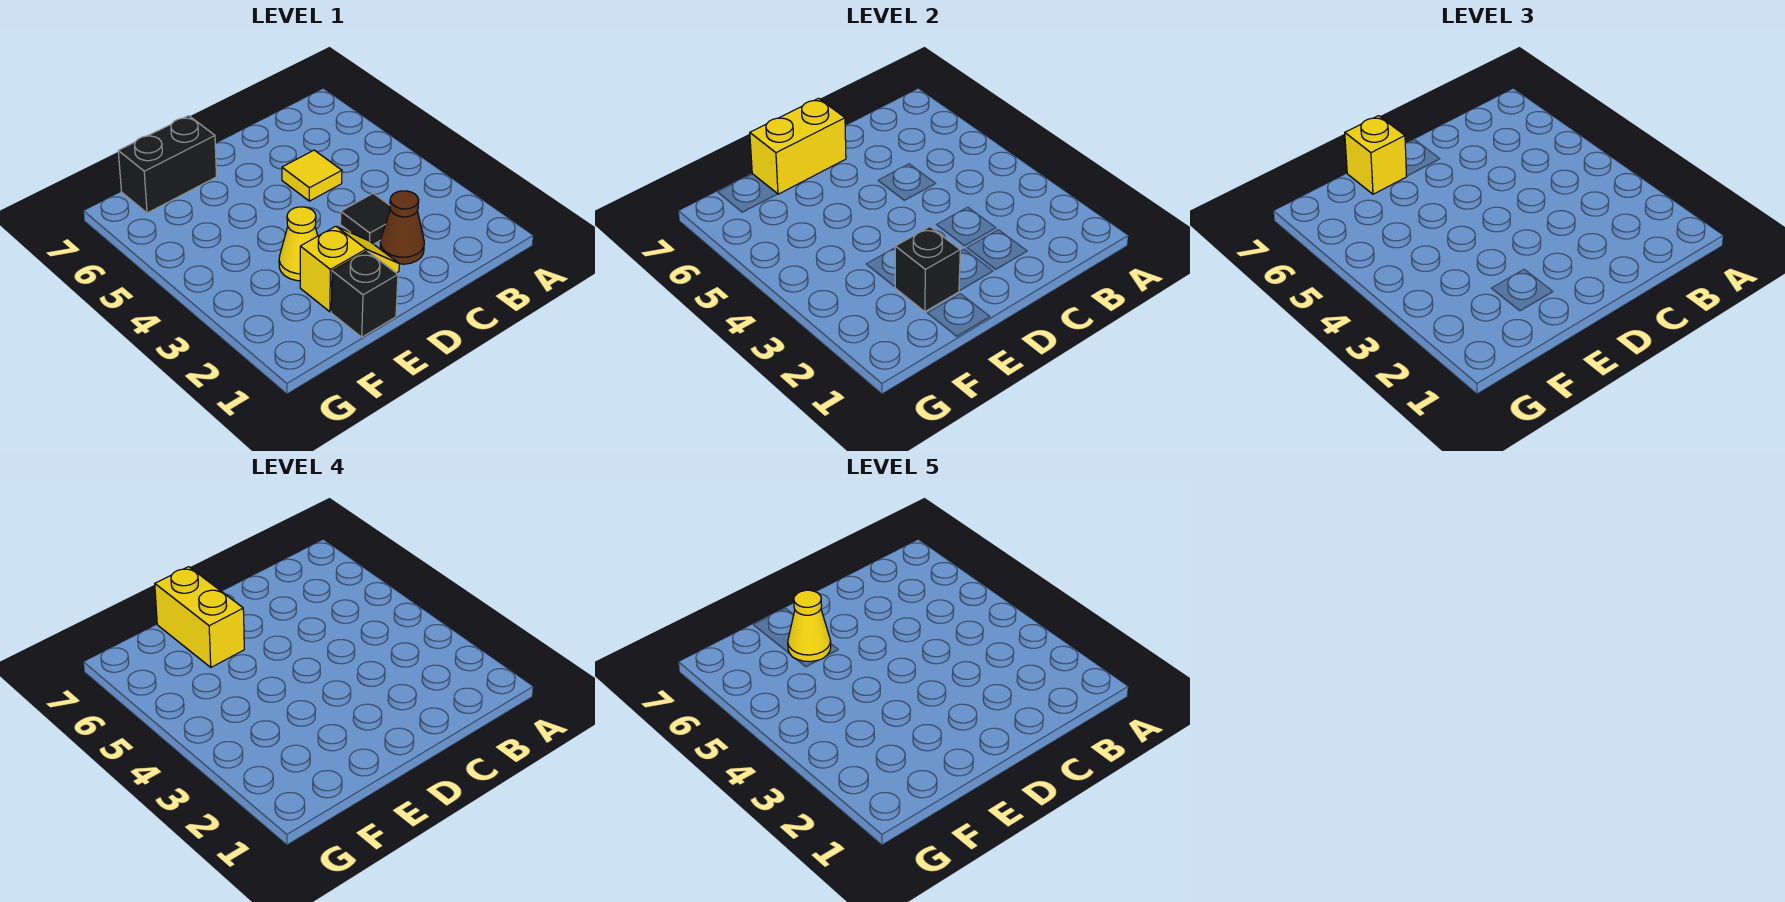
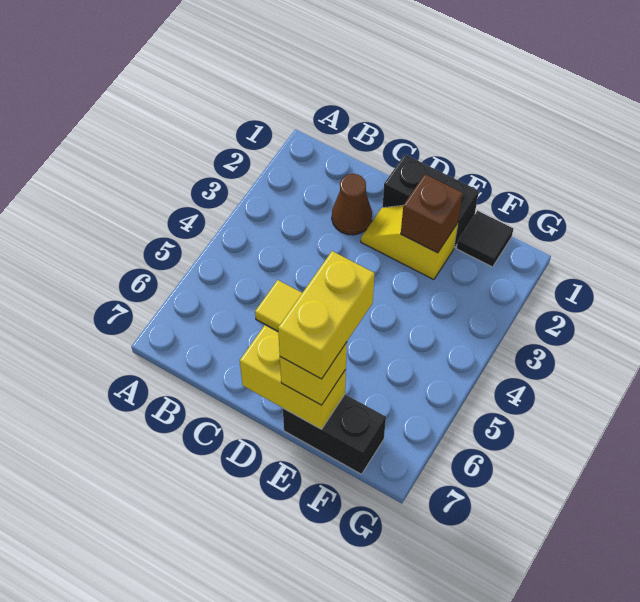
black tile C3 level 1 -> black tile F1 level 1
black brick E1 level 1 -> black brick D1:E1 level 1
black brick E2 level 2 -> brown brick E2 level 2
yellow cone E3 level 1 -> none
yellow cone E6 level 5 -> none

